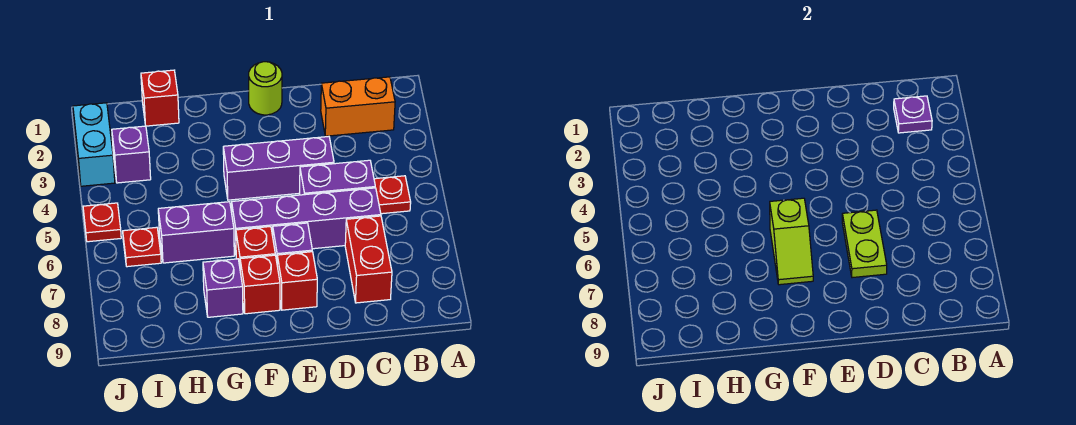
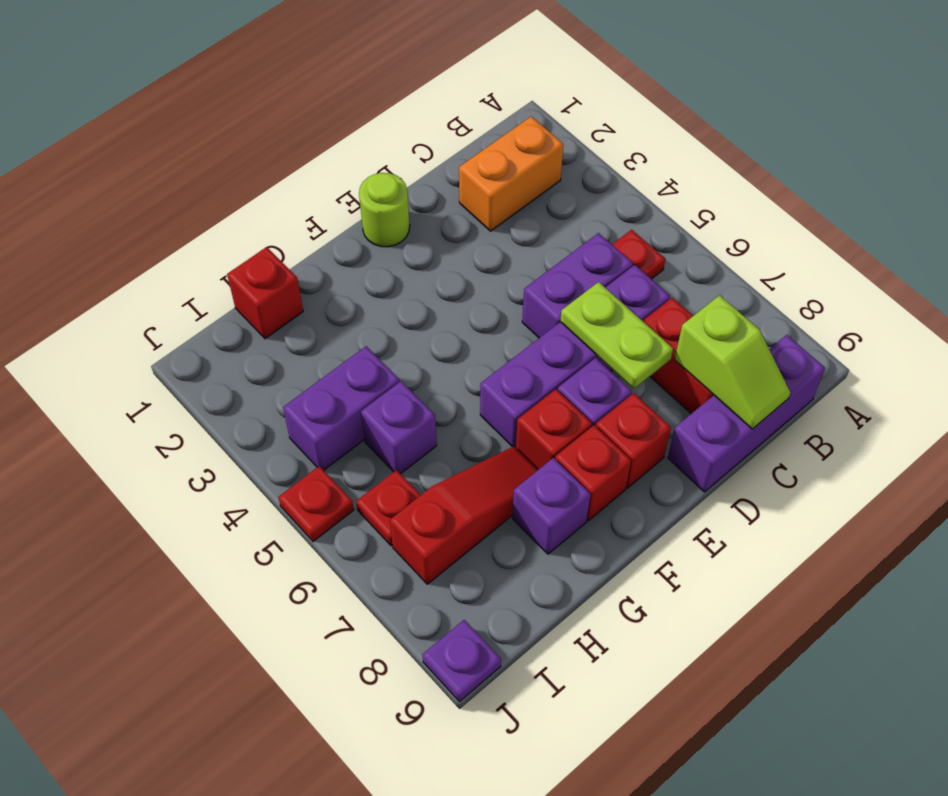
purple plate B2 level 2 -> purple plate J9 level 1
purple brick D4:F4 level 1 -> purple brick B9:D9 level 1
lime slope F6:F7 level 2 top 6 -> lime slope C8:C9 level 2 top 8
purple brick G6:H6 level 1 -> purple brick H4:I4 level 1
none -> red slope G7:I7 level 1 top I
purple brick I3 level 1 -> purple brick H5 level 1
cyan brick J2:J3 level 1 -> none

